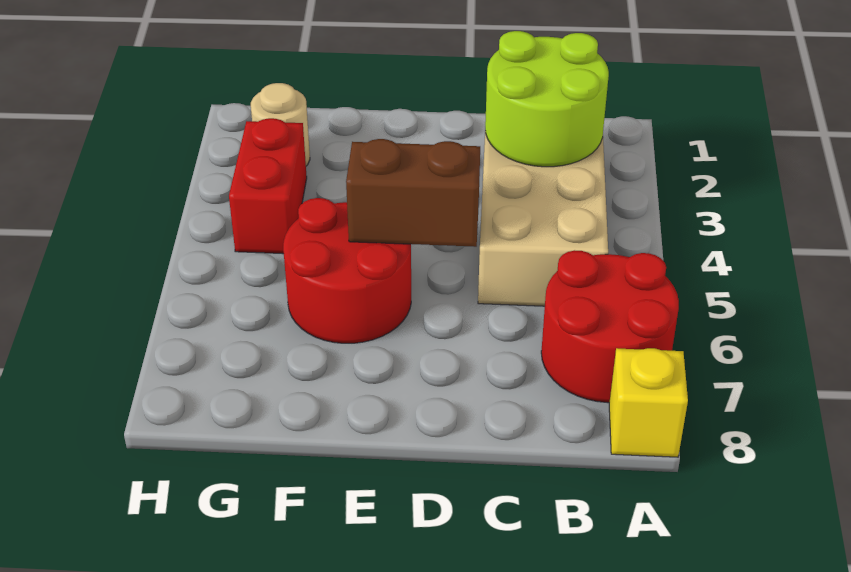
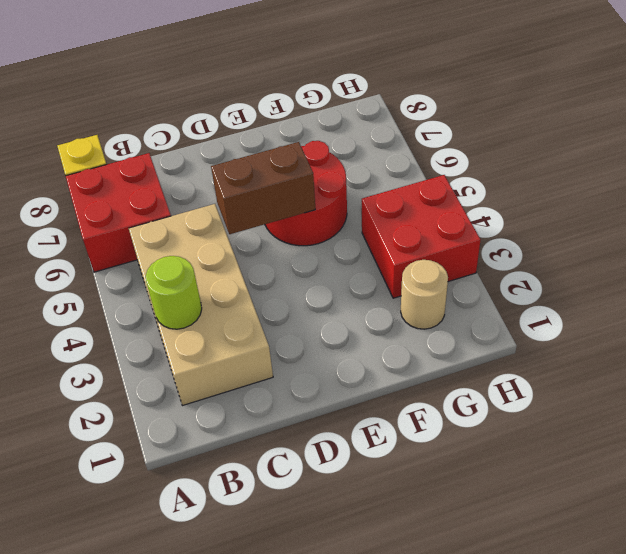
red round brick A6:B7 level 1 -> red brick A6:B7 level 1
lime round brick B2:C3 level 2 -> lime round brick B3 level 2
red brick G3:G4 level 1 -> red brick G3:H4 level 1

